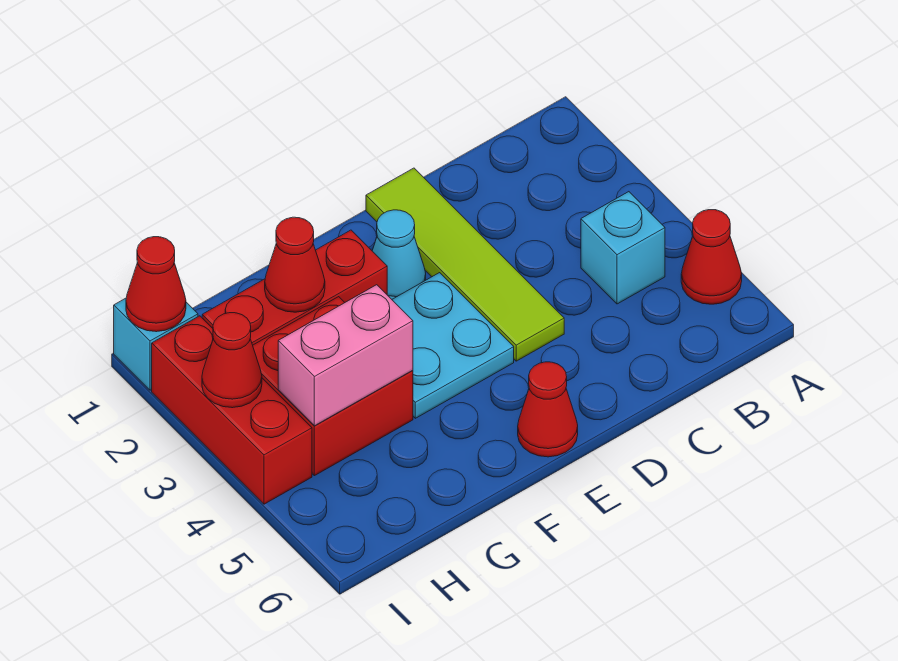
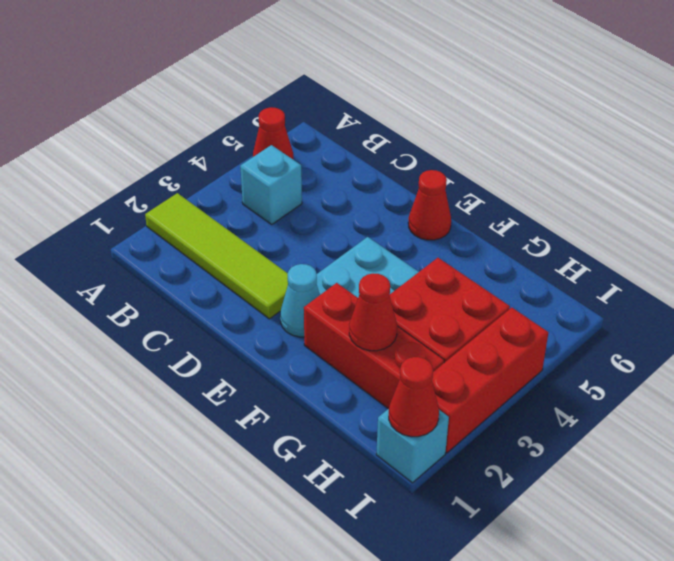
lime tile D1:D4 level 1 -> lime tile A2:D2 level 1
pink brick G4:H4 level 2 -> none
red cone I3 level 2 -> none

